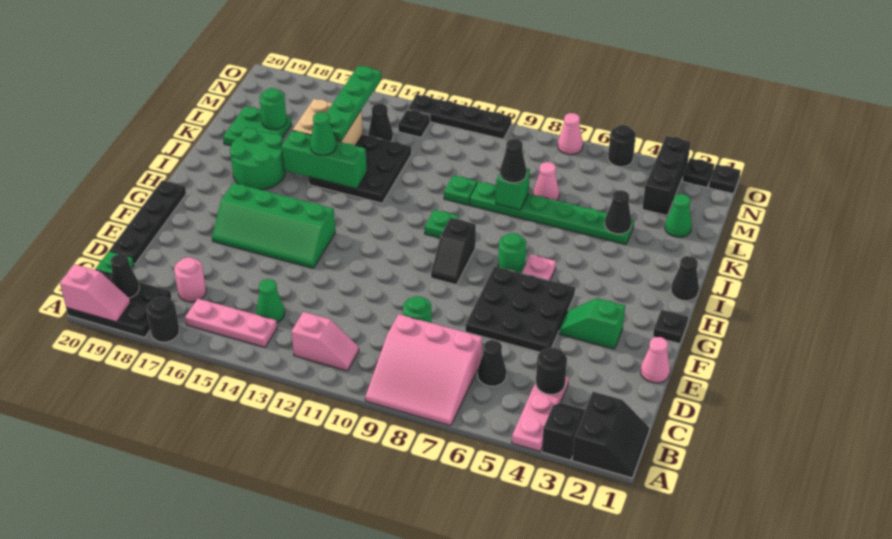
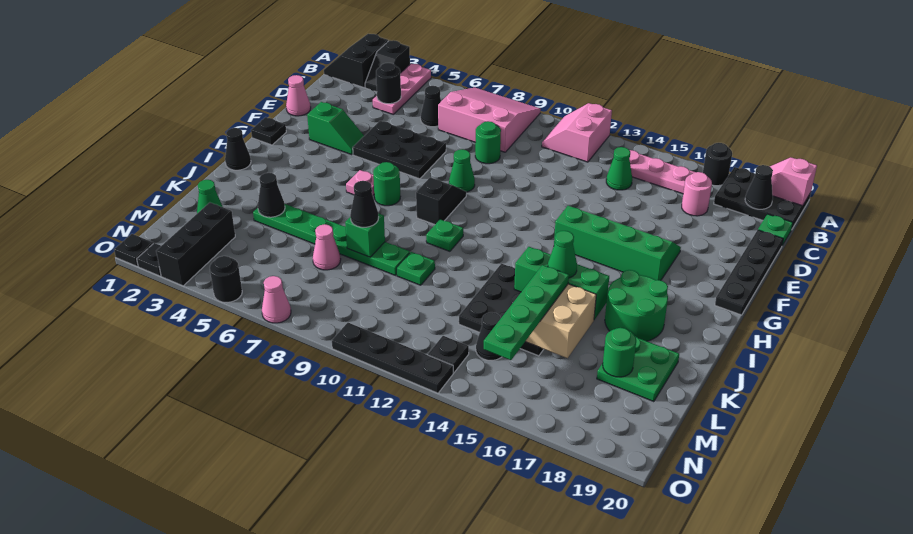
pink slope B11:B12 level 1 top 12 -> pink slope A11:B12 level 1 top 12
black plate E5:G7 level 1 -> black plate E5:F7 level 1
none -> green cone F9 level 1

